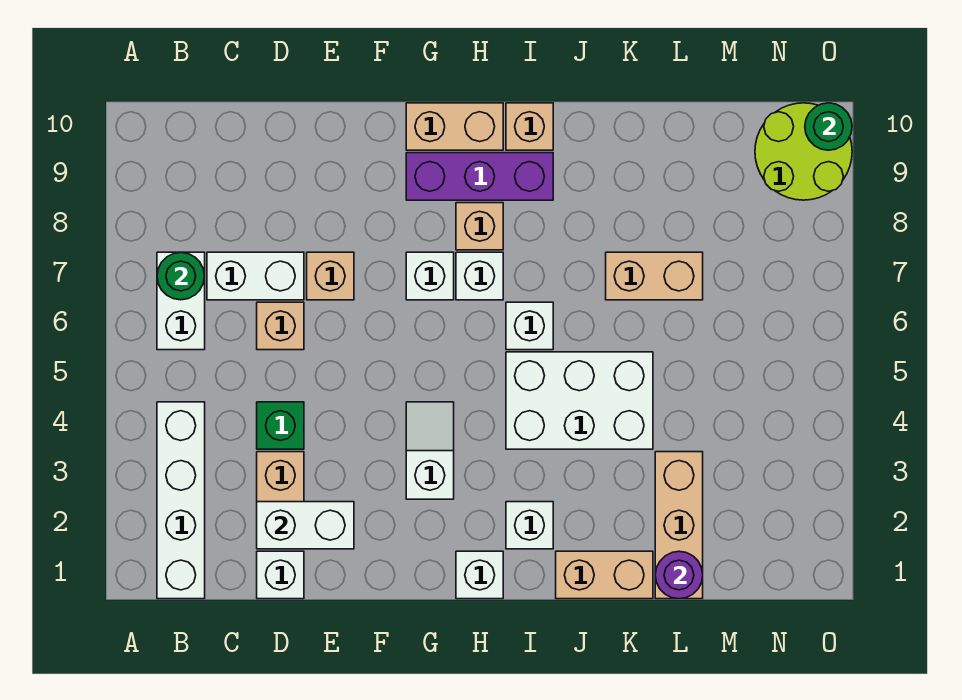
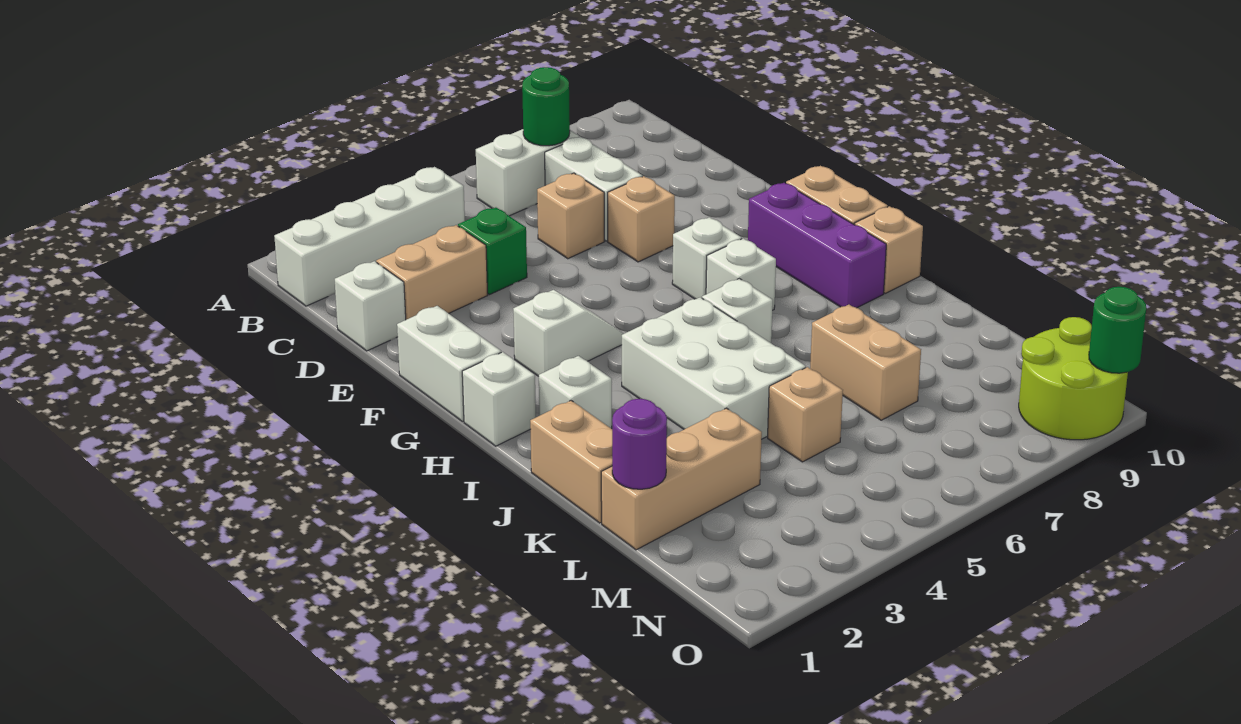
white brick D2:E2 level 2 -> white brick F1:G1 level 1
tan brick H8 level 1 -> tan brick L5 level 1

